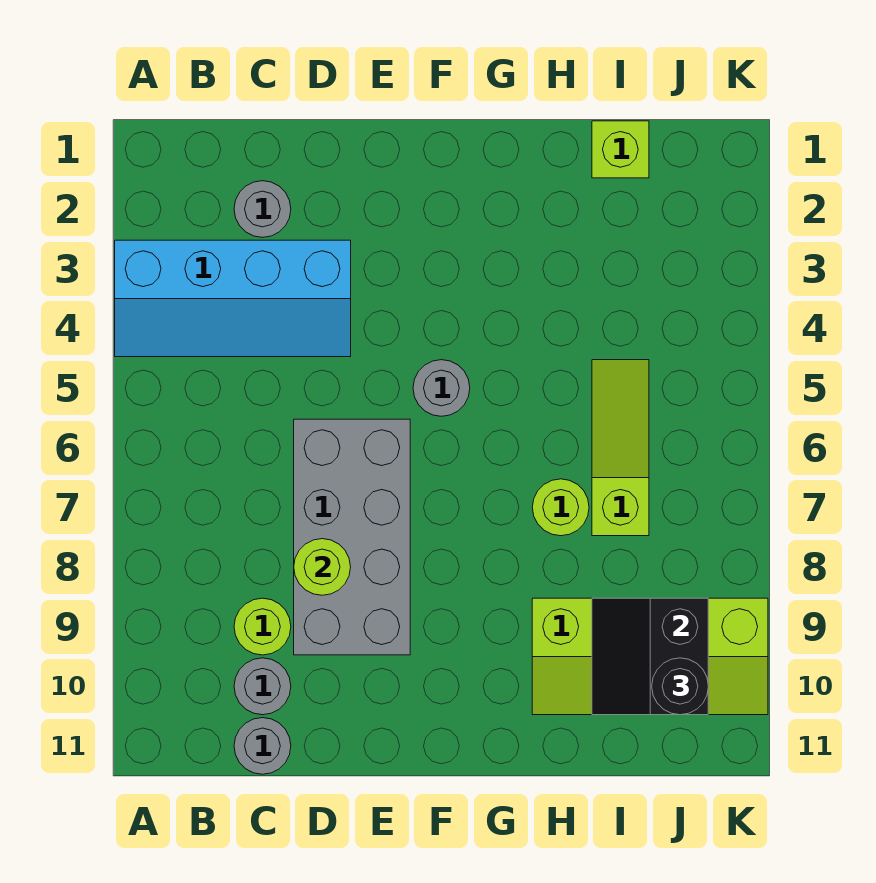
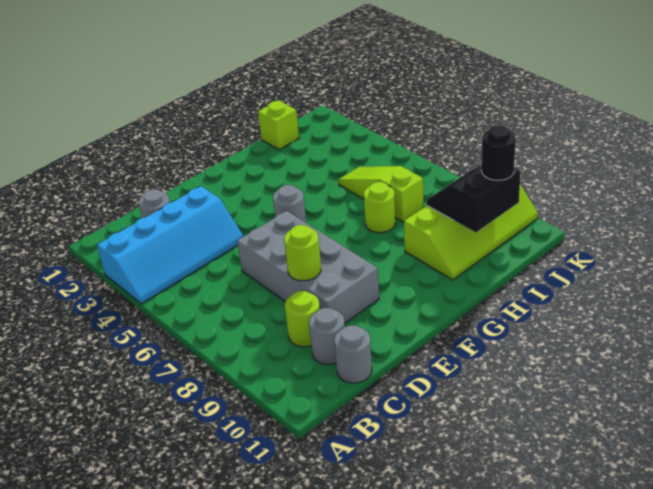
black slope I9:J10 level 2 top J -> black slope I9:J10 level 2 top 10

